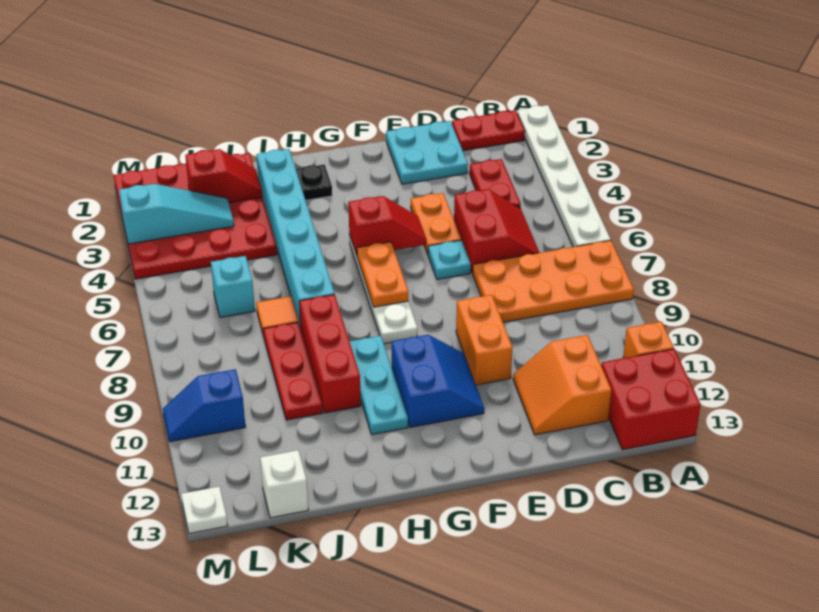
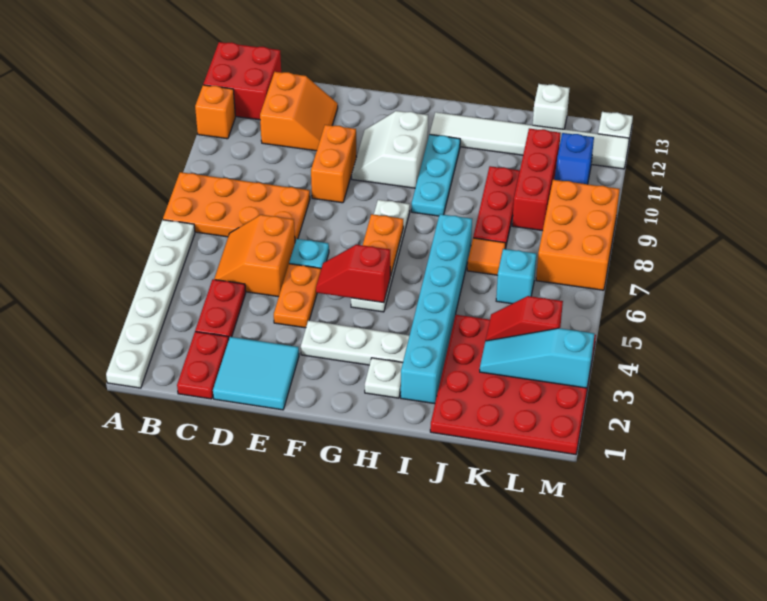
red plate B1:C1 level 1 -> red plate C1:C2 level 1
red slope C5:D6 level 1 top D -> orange slope C5:D6 level 1 top D
cyan plate D1:E2 level 1 -> cyan tile D1:E2 level 1
none -> white plate F3:H3 level 1
blue slope F10:G11 level 1 top G -> white slope F10:G11 level 1 top G
black plate H2 level 1 -> white plate H2 level 1
none -> white tile H12:M12 level 1
red brick I8:I10 level 1 -> red brick K9:K11 level 1
red slope J2:K2 level 2 top K -> red slope K4:L4 level 2 top L
none -> orange brick L7:M9 level 1
blue slope L10:M10 level 1 top L -> blue slope L10:L11 level 1 top 11

